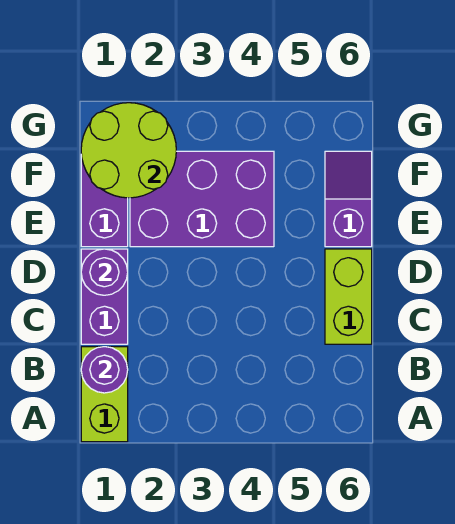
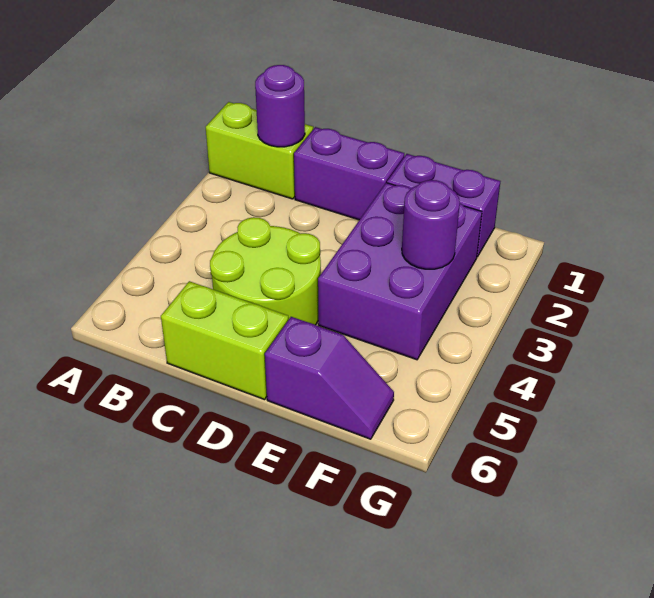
purple round brick D1 level 2 -> purple round brick F3 level 2
lime round brick F1:G2 level 2 -> lime round brick C4:D5 level 1

